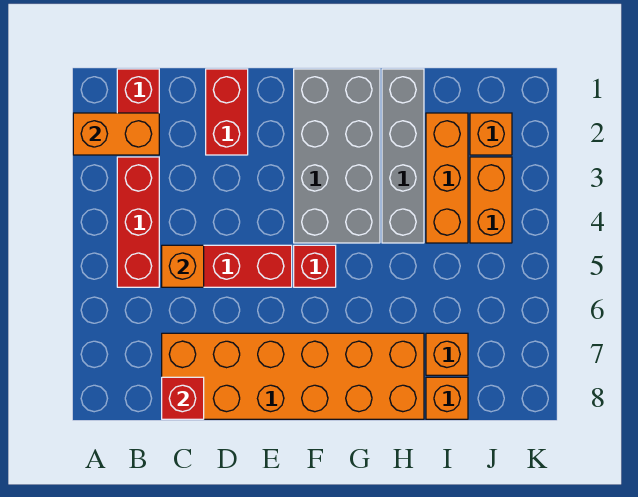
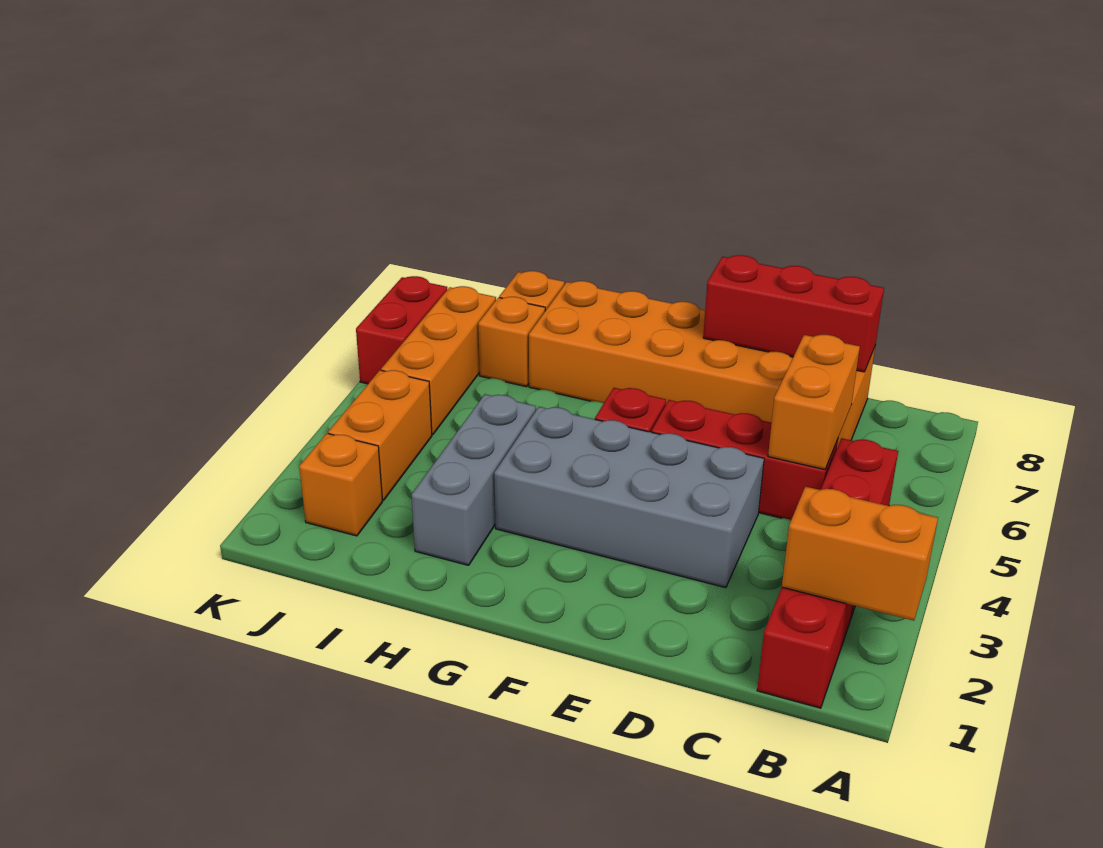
orange brick C5 level 2 -> orange brick C5:C6 level 2
red brick C8 level 2 -> red brick C8:E8 level 2
red brick D1:D2 level 1 -> red brick K6:K7 level 1
grey brick F1:G4 level 1 -> grey brick D3:G4 level 1
grey brick H1:H4 level 1 -> grey brick H2:H4 level 1
orange brick I2:I4 level 1 -> orange brick J5:J7 level 1

